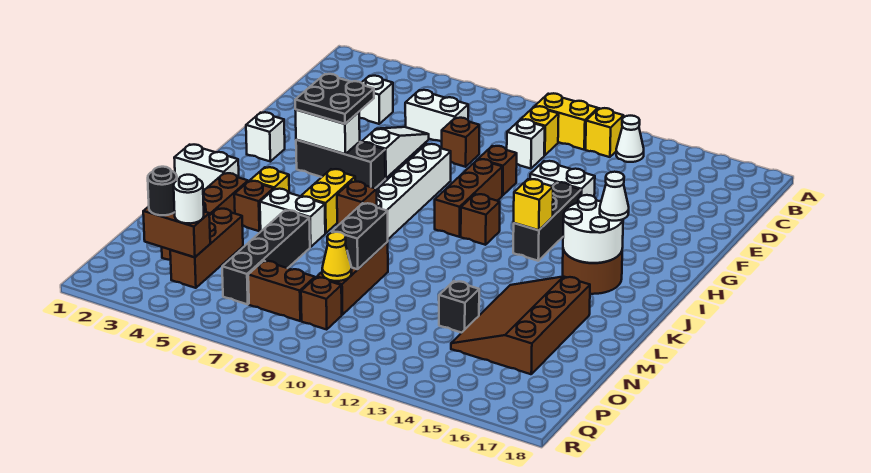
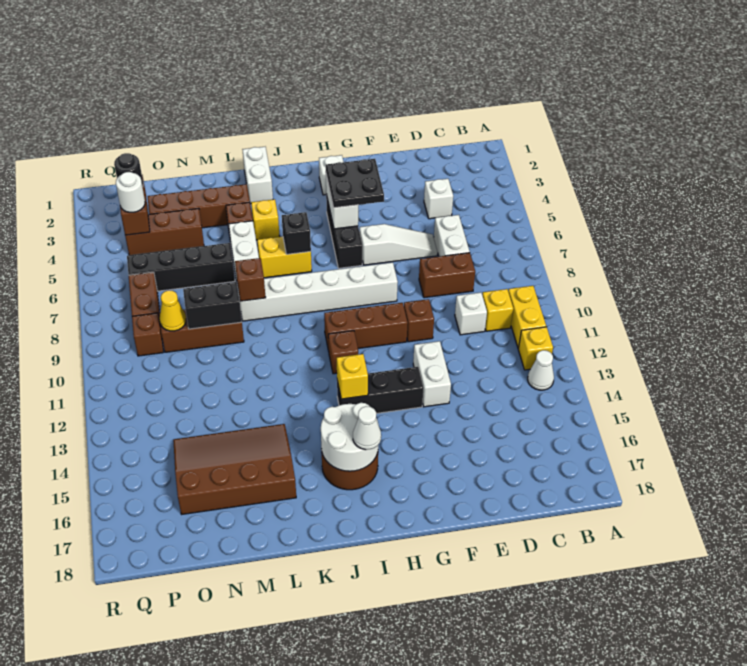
brown brick E8 level 1 -> brown brick D8:E8 level 1
black brick N13 level 1 -> black brick J6 level 2

